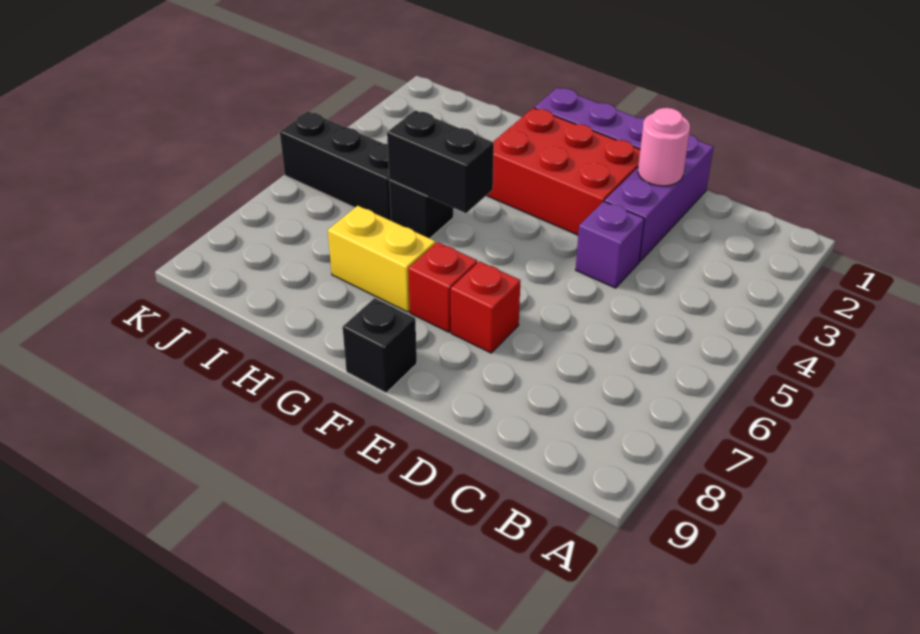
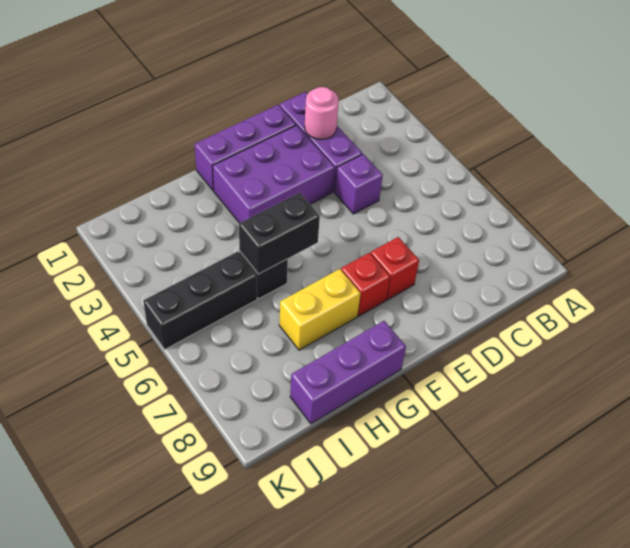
red brick E2:G3 level 1 -> purple brick E2:G3 level 1
black brick F9 level 1 -> none
none -> purple brick G9:I9 level 1

